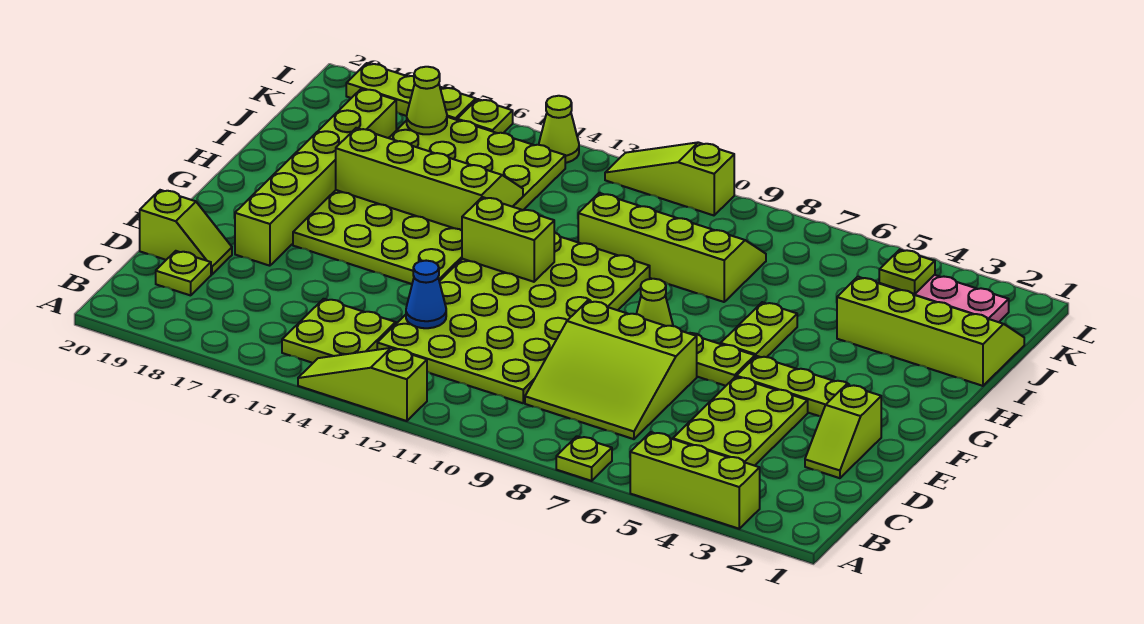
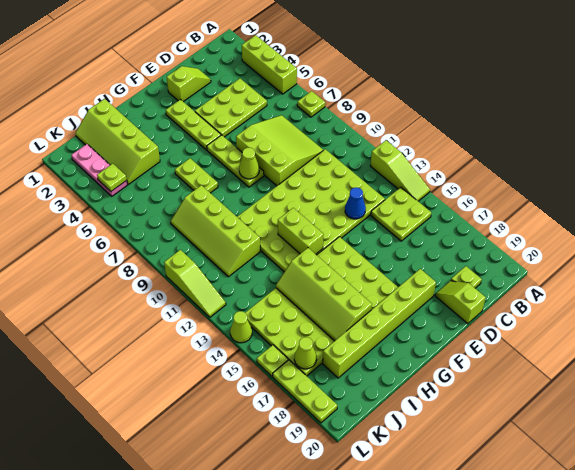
lime plate G6:H6 level 1 -> lime plate H6:H7 level 1

